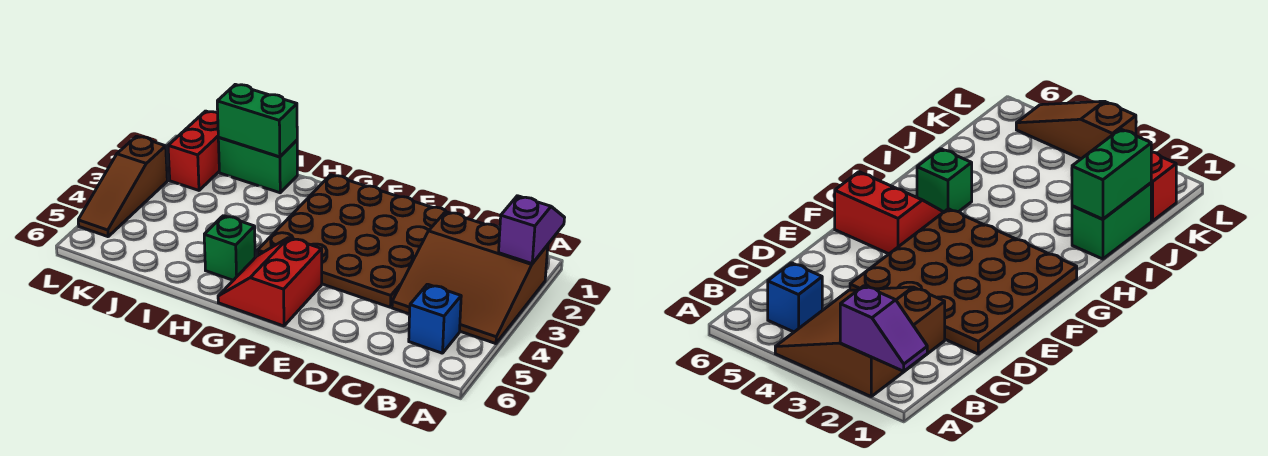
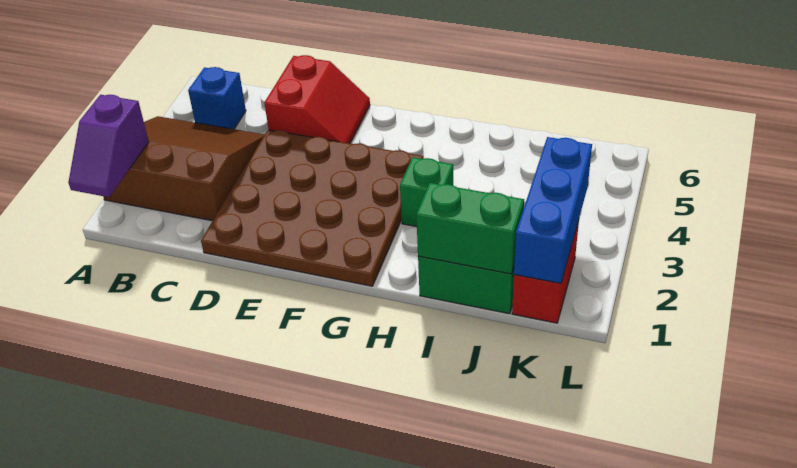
red slope F5:G6 level 1 top F -> red slope D5:E6 level 1 top D
green brick H5 level 1 -> green brick H3 level 1
none -> blue brick K1:K3 level 2
brown slope L3:L5 level 1 top 3 -> none

